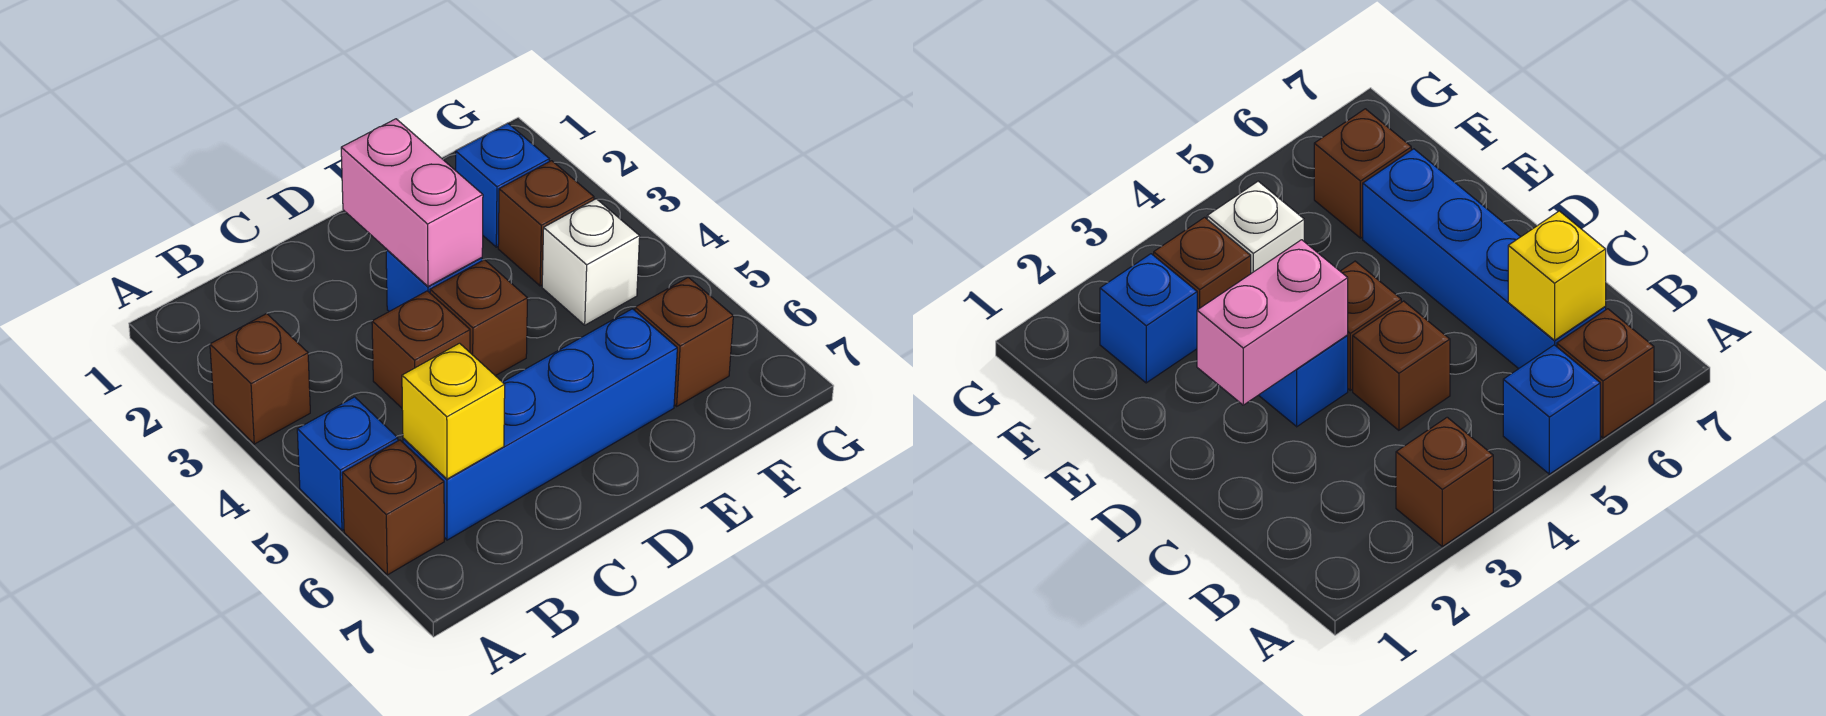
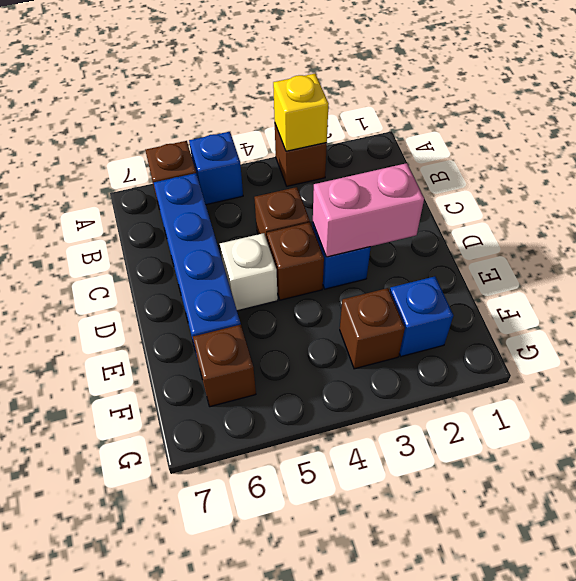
yellow brick B6 level 2 -> yellow brick A3 level 2
white brick F4 level 1 -> white brick D5 level 1

